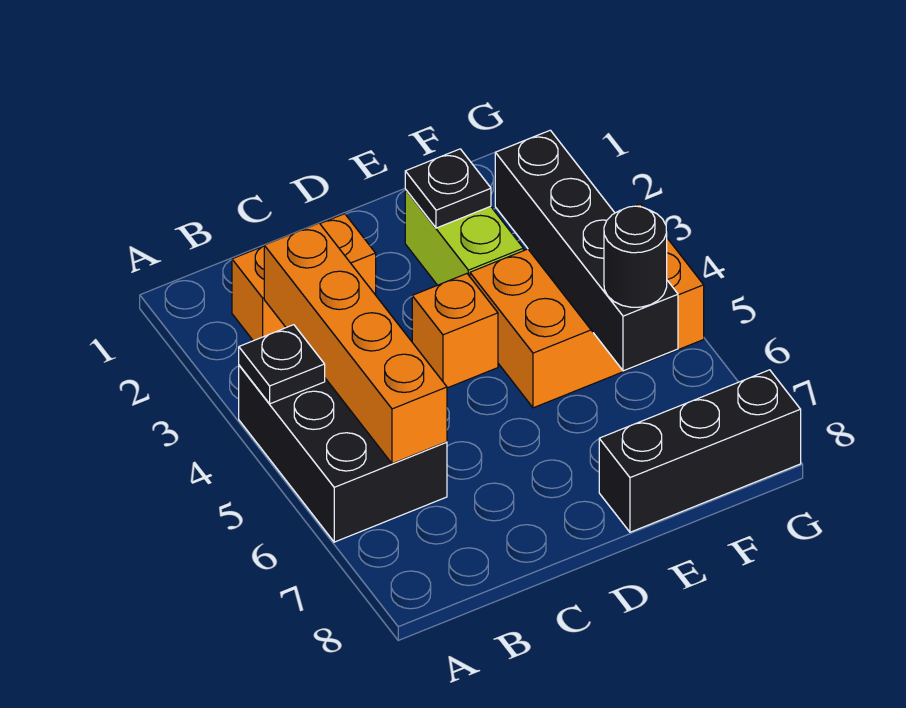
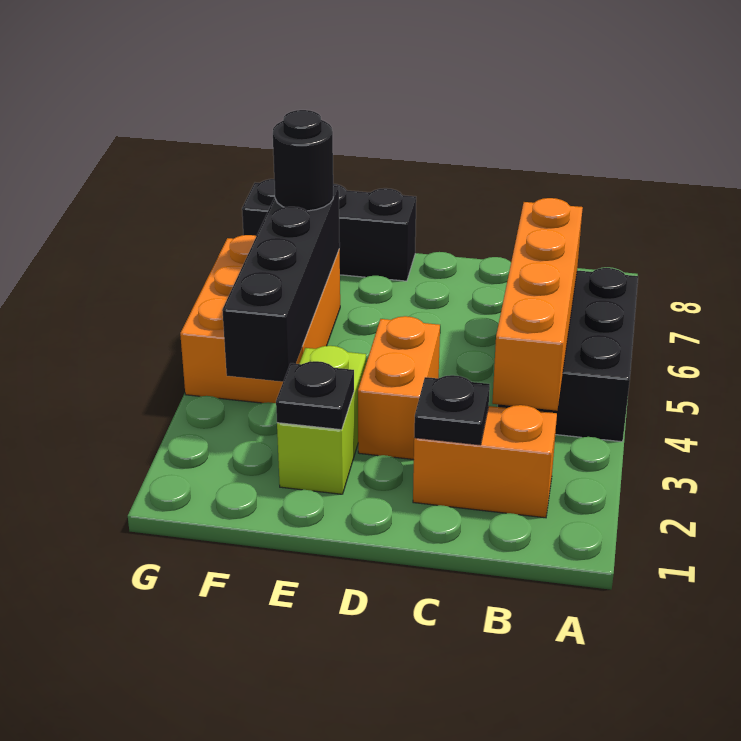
black plate A4 level 2 -> black plate C2 level 2
orange brick D4 level 1 -> orange brick D3:D4 level 1
orange brick E4:G5 level 1 -> orange brick F4:G6 level 1

